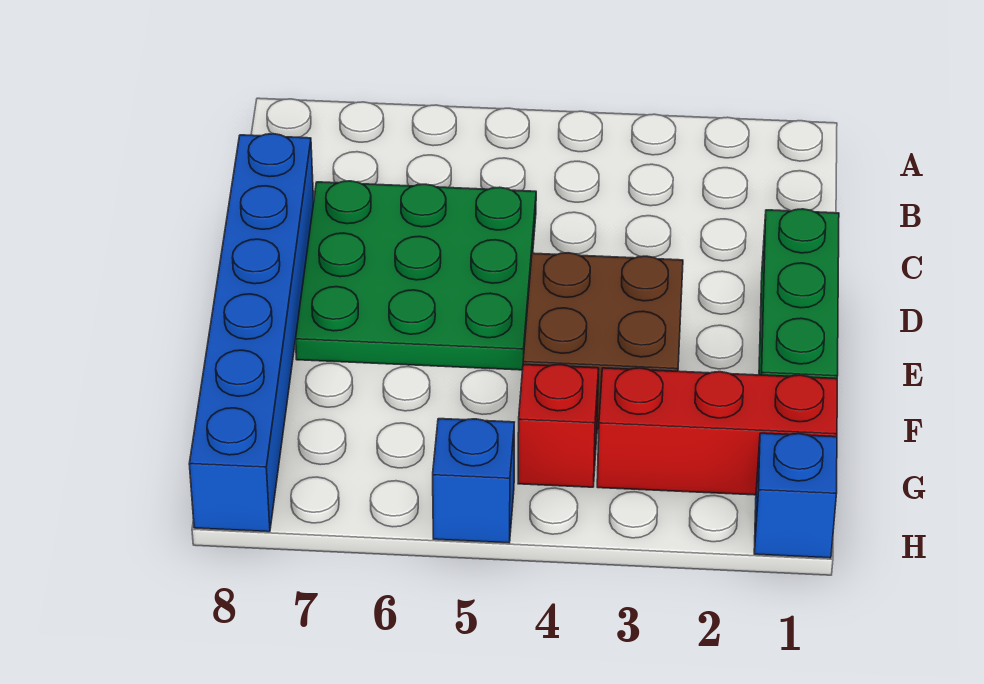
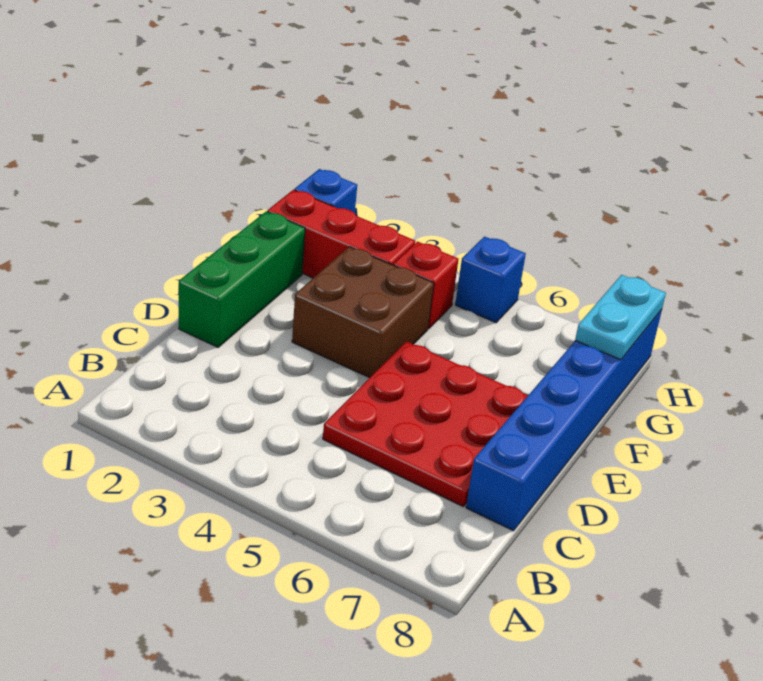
green plate C5:E7 level 1 -> red plate C5:E7 level 1
none -> cyan plate G8:H8 level 2

